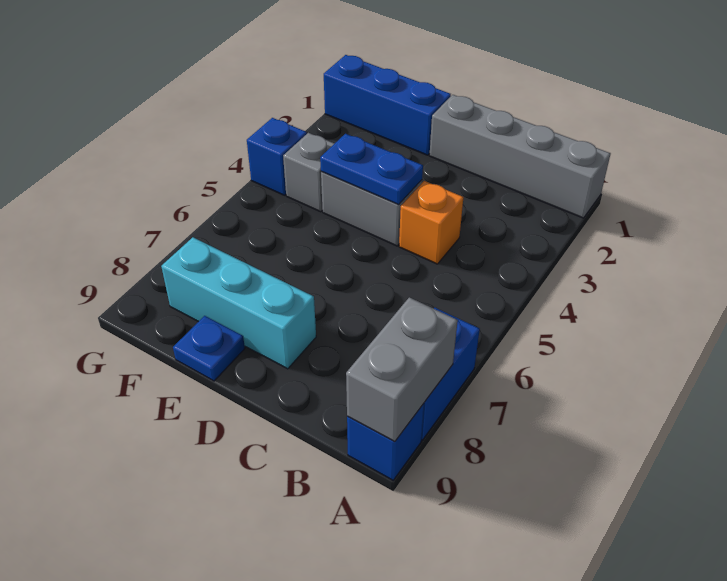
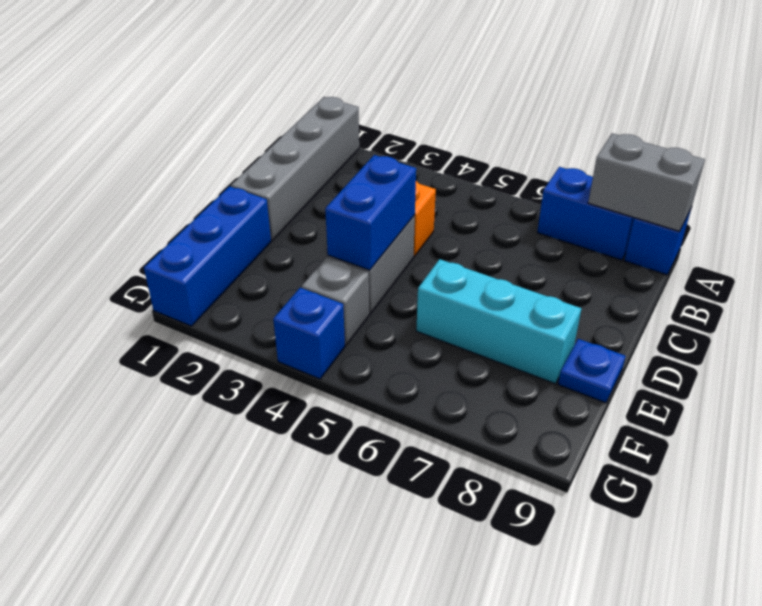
blue plate D4:E4 level 2 -> blue brick D4:E4 level 2
cyan brick D8:F8 level 1 -> cyan brick E6:E8 level 1

